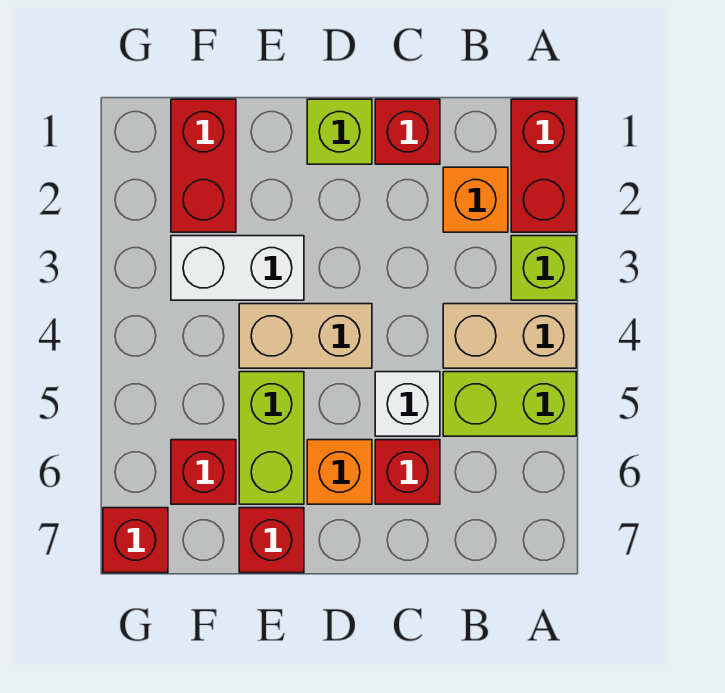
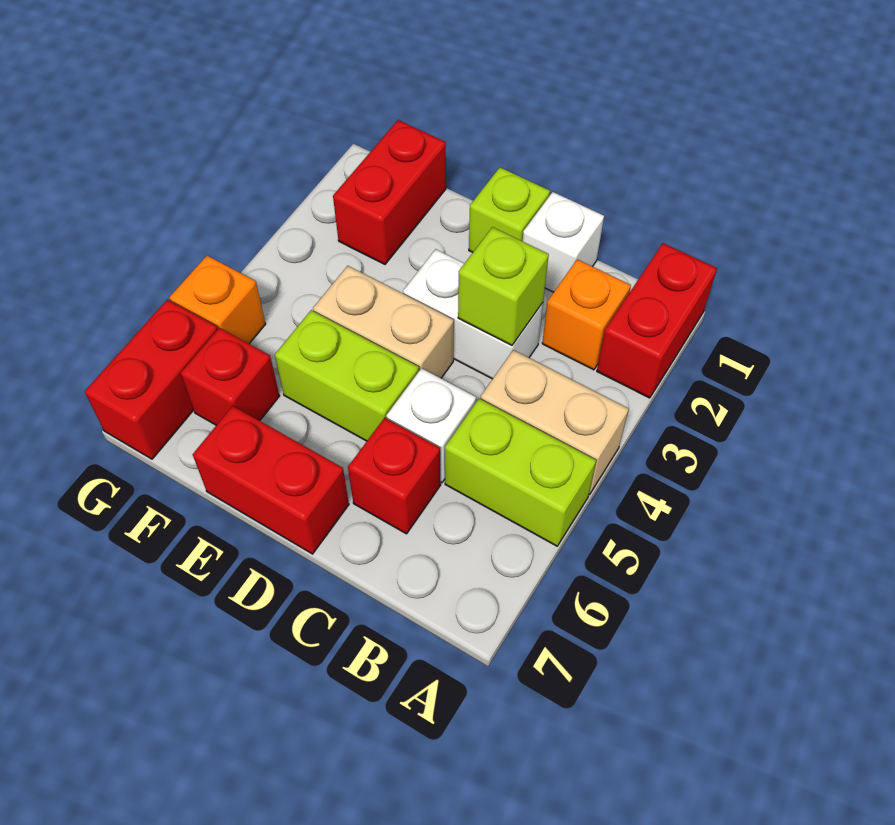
lime brick A3 level 1 -> lime brick C3 level 2
red brick C1 level 1 -> white brick C1 level 1
orange brick D6 level 1 -> orange brick G5 level 1
white brick E3:F3 level 1 -> white brick C3:D3 level 1
lime brick E5:E6 level 1 -> lime brick D5:E5 level 1
red brick E7 level 1 -> red brick D7:E7 level 1
red brick G7 level 1 -> red brick G6:G7 level 1

